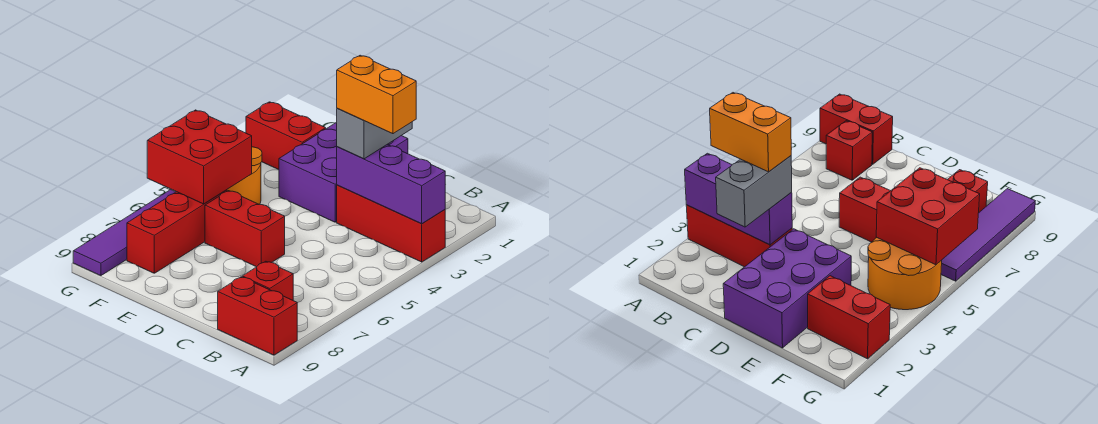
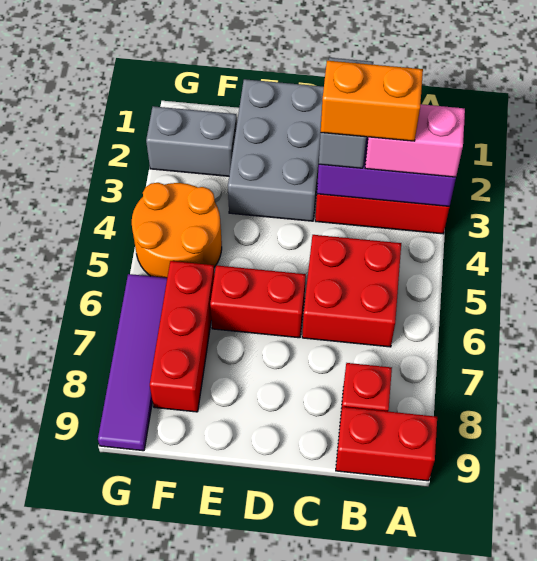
none -> pink brick A3:B3 level 3
purple brick D1:E3 level 1 -> grey brick D1:E3 level 1
red brick F2:G2 level 1 -> grey brick F2:G2 level 1
red brick F5:G6 level 2 -> red brick B5:C6 level 1

